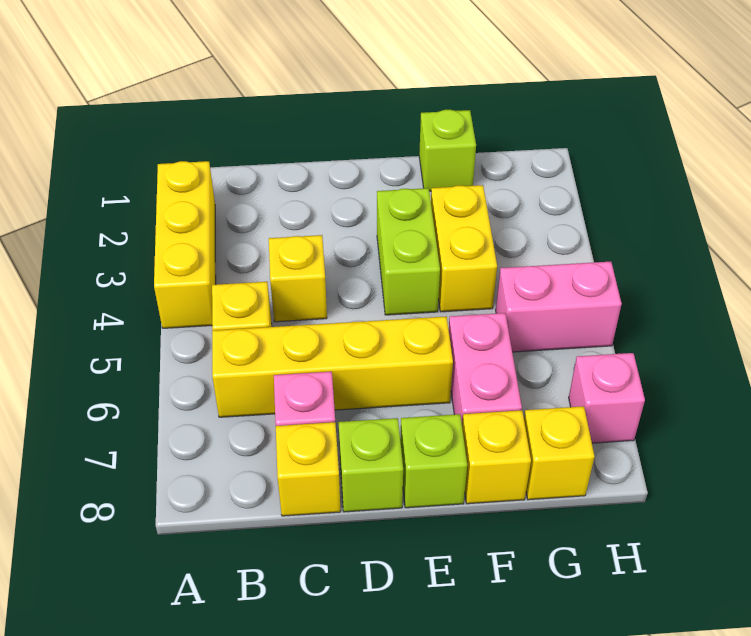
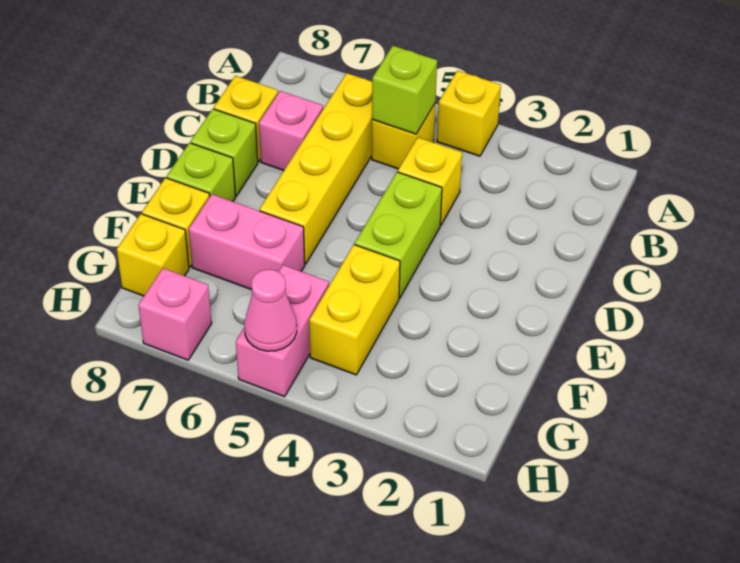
yellow brick A2:A4 level 1 -> yellow brick A4 level 1
lime brick E3:E4 level 1 -> lime brick D4:E4 level 1
lime brick F1 level 1 -> lime brick B5 level 2
yellow brick F3:F4 level 1 -> yellow brick F4:G4 level 1
none -> pink cone H5 level 2

